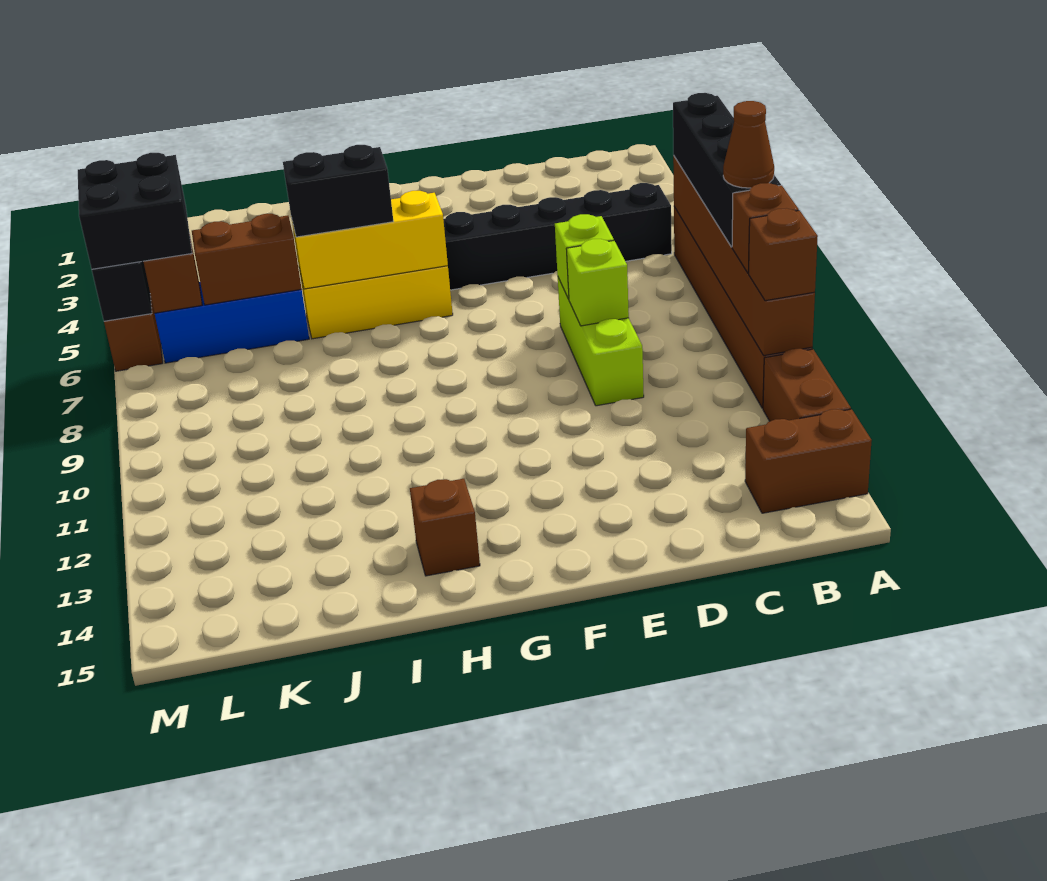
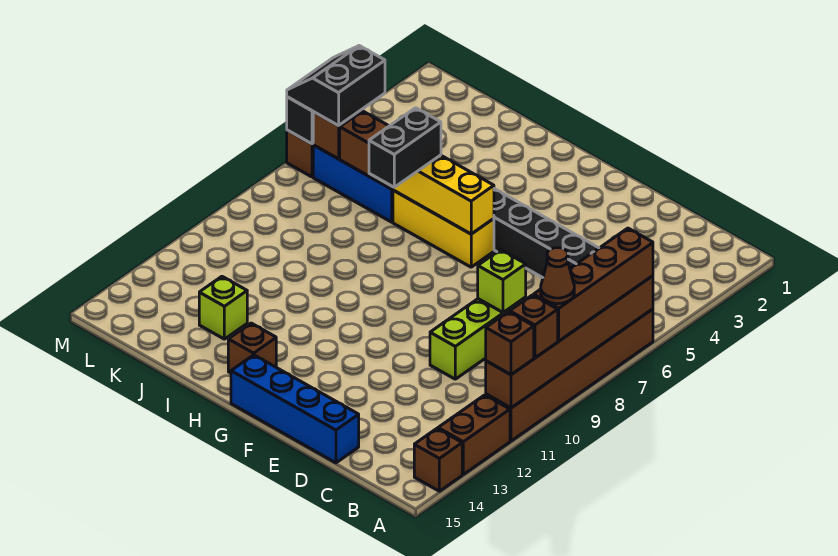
black brick A6:A9 level 3 -> brown brick A6:A9 level 3
brown brick A14:B14 level 1 -> brown brick A14 level 1
lime brick D9 level 2 -> lime brick J13 level 1
none -> blue brick D15:G15 level 1
black brick H6:I6 level 3 -> black brick I6:I7 level 3
black brick L5:M6 level 3 -> black slope L5:M6 level 3 top L

